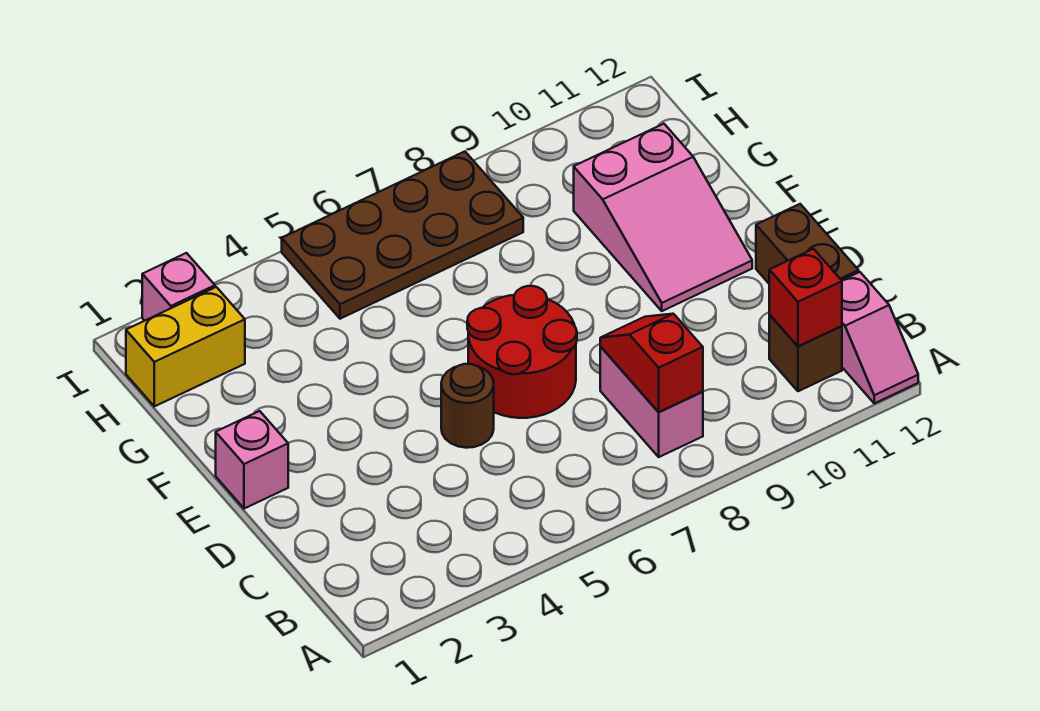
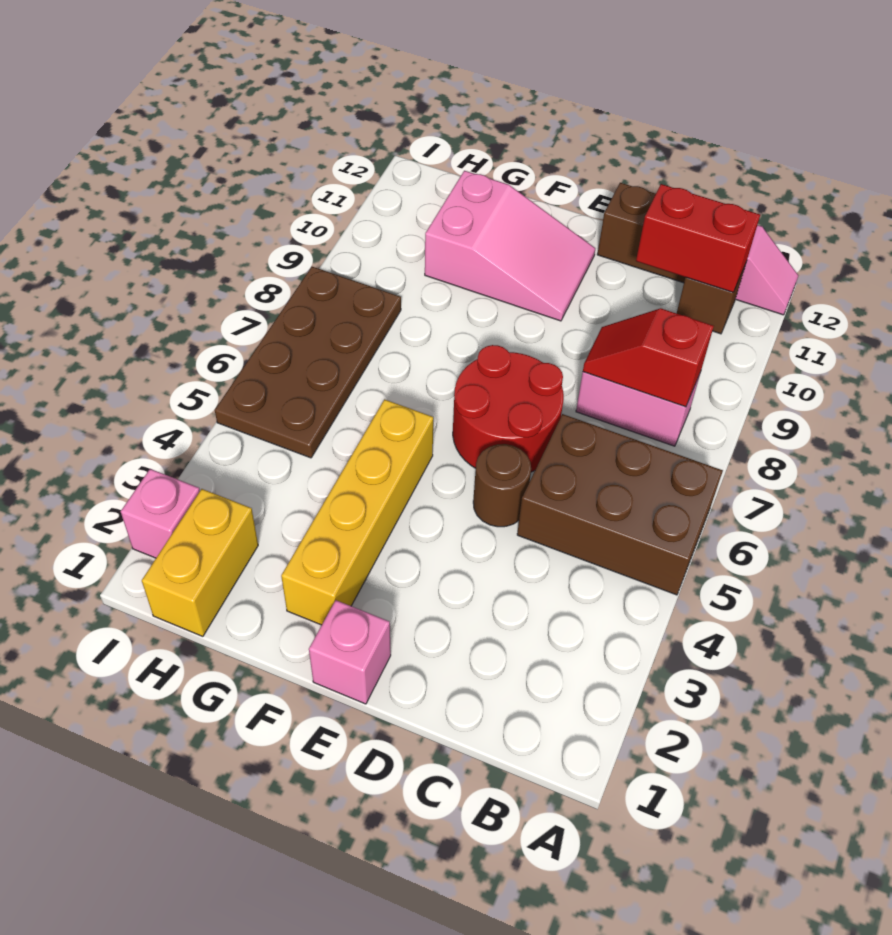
none -> brown brick A5:C6 level 1
red brick B11 level 2 -> red brick B11:C11 level 2
none -> yellow brick F2:F5 level 1

